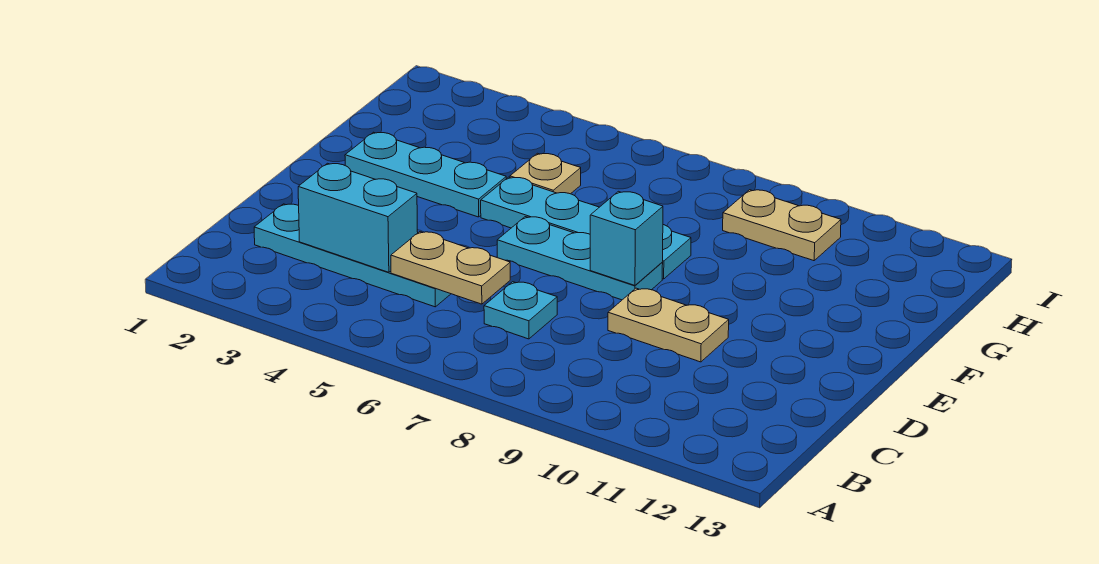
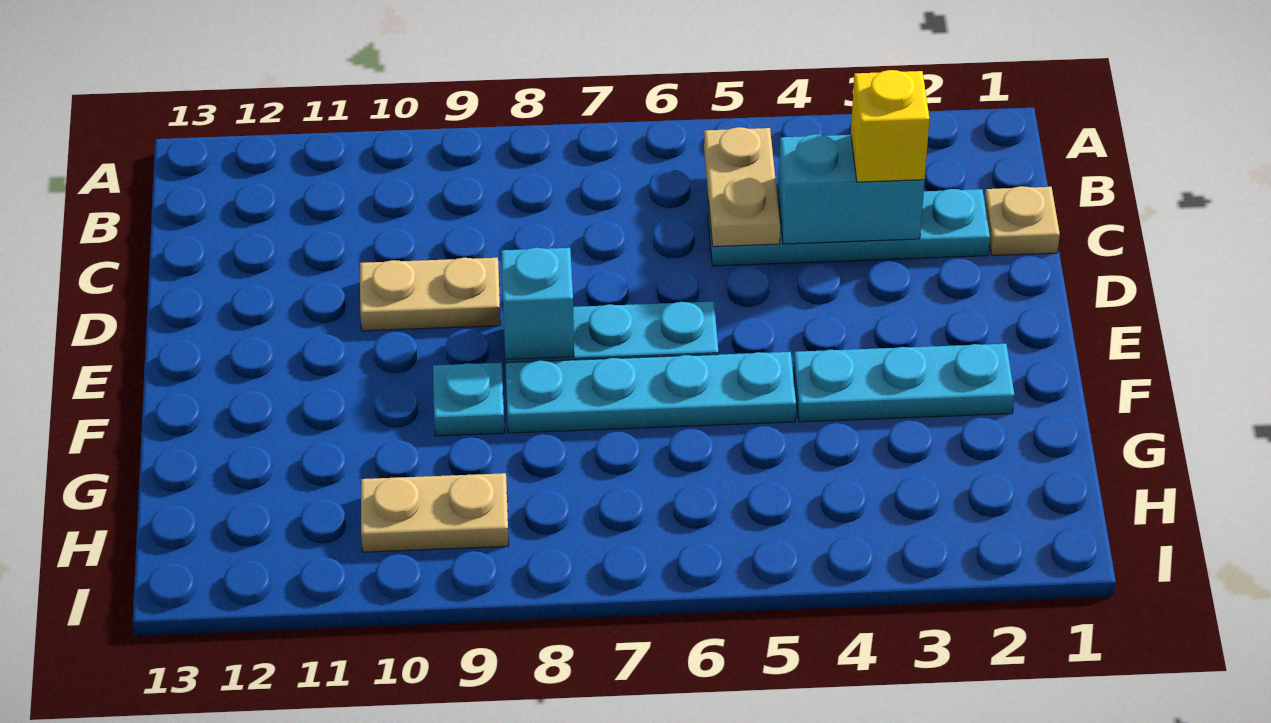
none -> yellow brick C3 level 3
tan plate C5:C6 level 2 -> tan plate B5:C5 level 2
cyan plate C7 level 1 -> cyan plate F9 level 1
tan plate G5 level 1 -> tan plate C1 level 1

